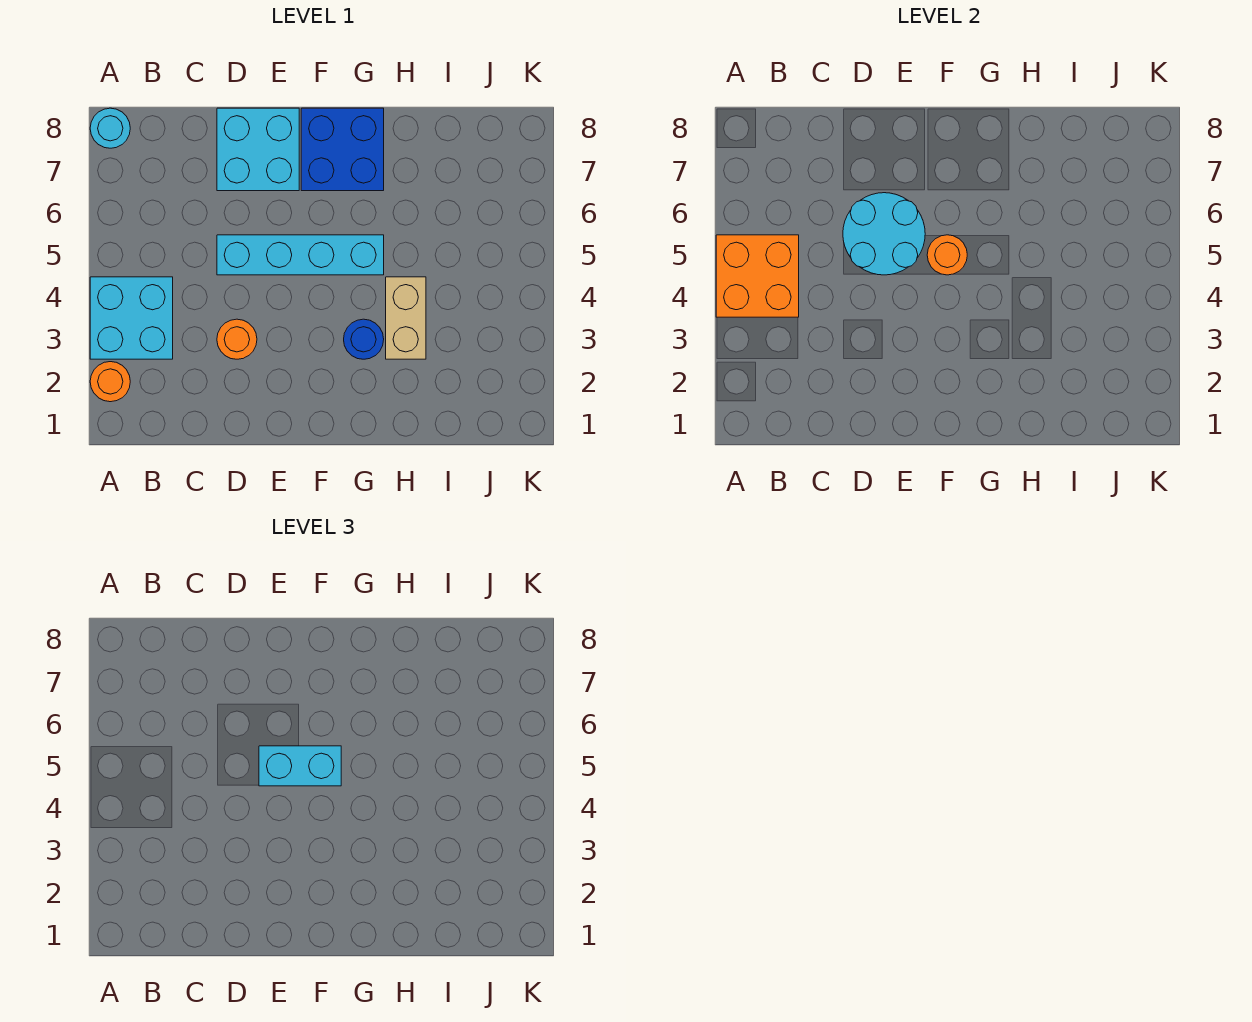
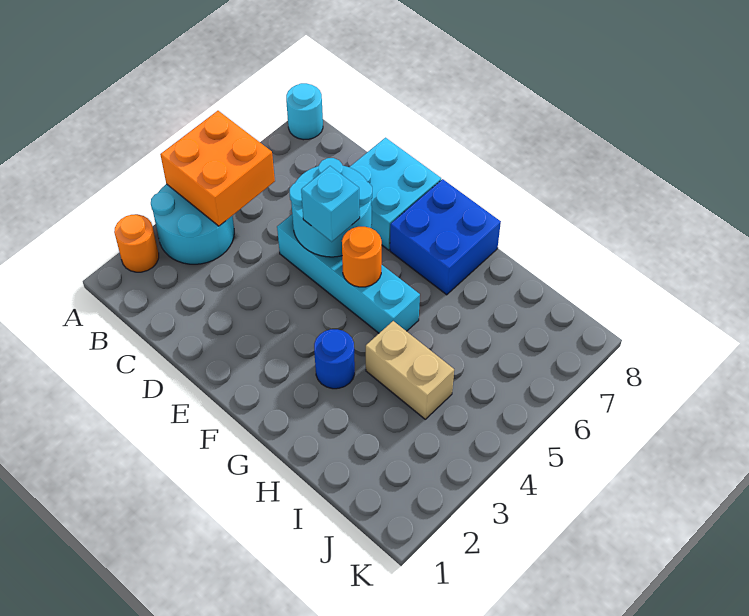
cyan brick A3:B4 level 1 -> cyan round brick A3:B4 level 1
orange round brick D3 level 1 -> none
cyan brick E5:F5 level 3 -> cyan brick E5 level 3
tan brick H3:H4 level 1 -> tan brick H4:I4 level 1

